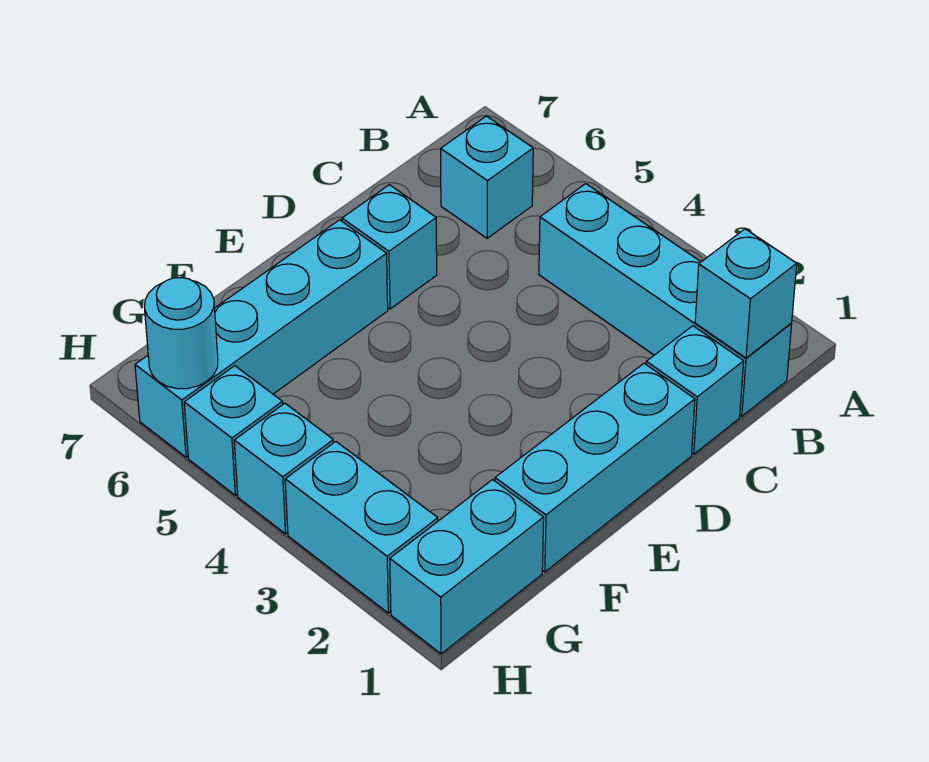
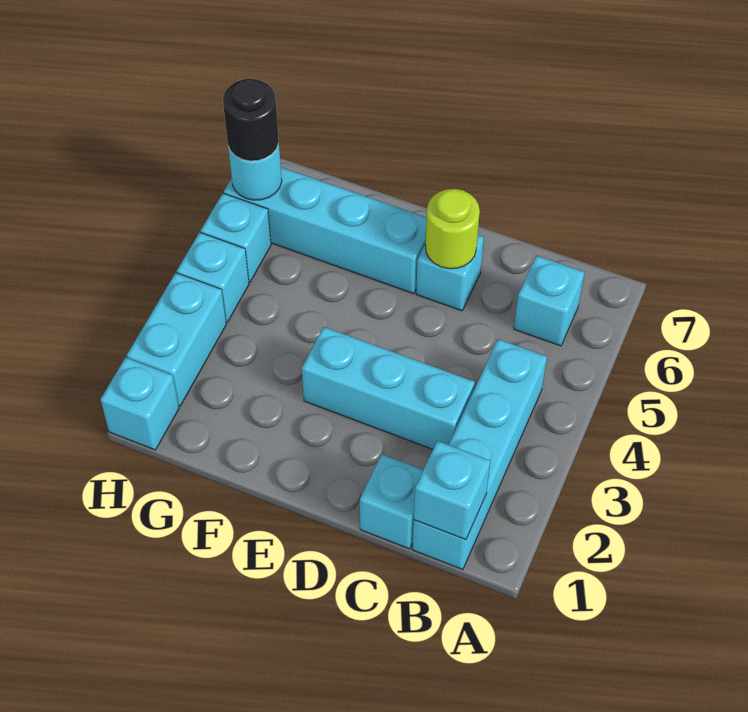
cyan brick D1:F1 level 1 -> cyan brick C3:E3 level 1
none -> lime round brick D6 level 2
cyan brick G1:H1 level 1 -> cyan brick H1 level 1
none -> black round brick H6 level 3

